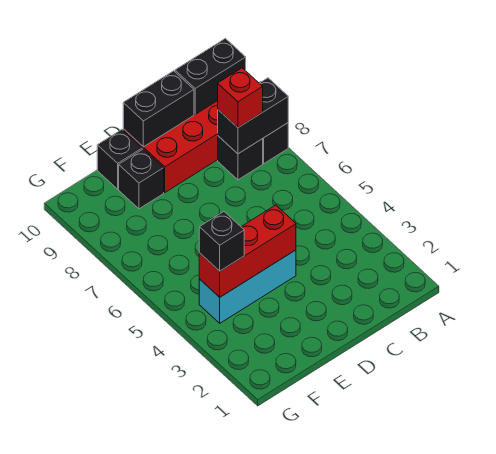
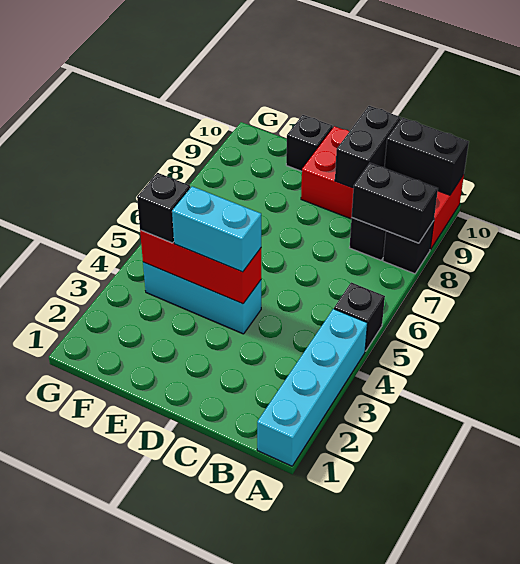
none -> cyan brick A1:A4 level 1
red brick B8 level 3 -> none
black brick C10:D10 level 2 -> black brick C9:C10 level 2
none -> cyan brick D4:E4 level 3
black brick E9 level 1 -> black brick A5 level 1

